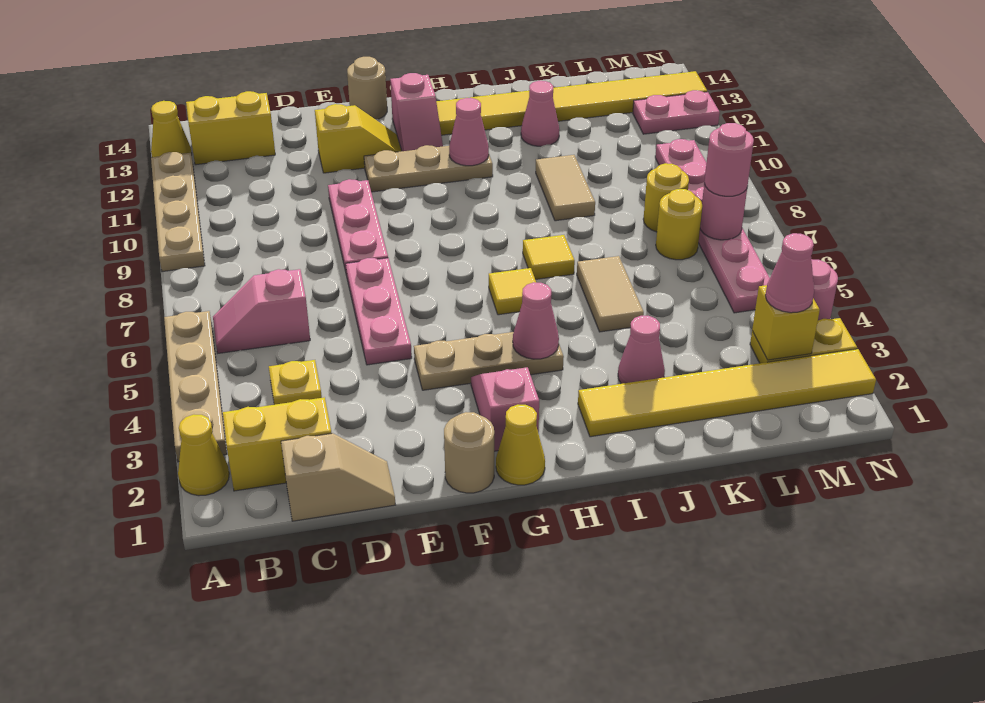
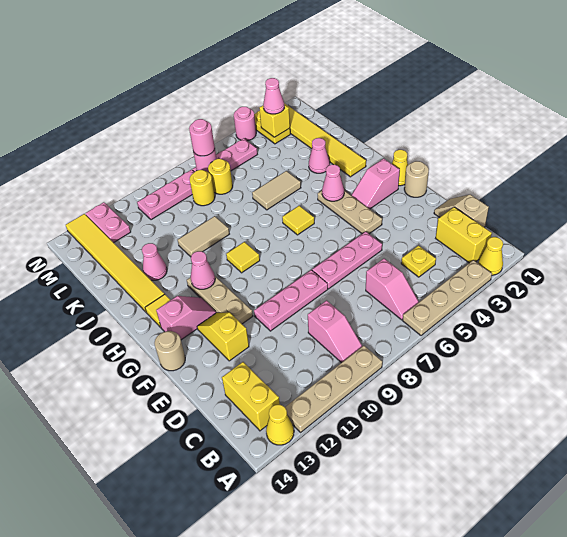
none -> pink slope B9:C9 level 1 top C
yellow tile I7 level 1 -> yellow tile H9 level 1

